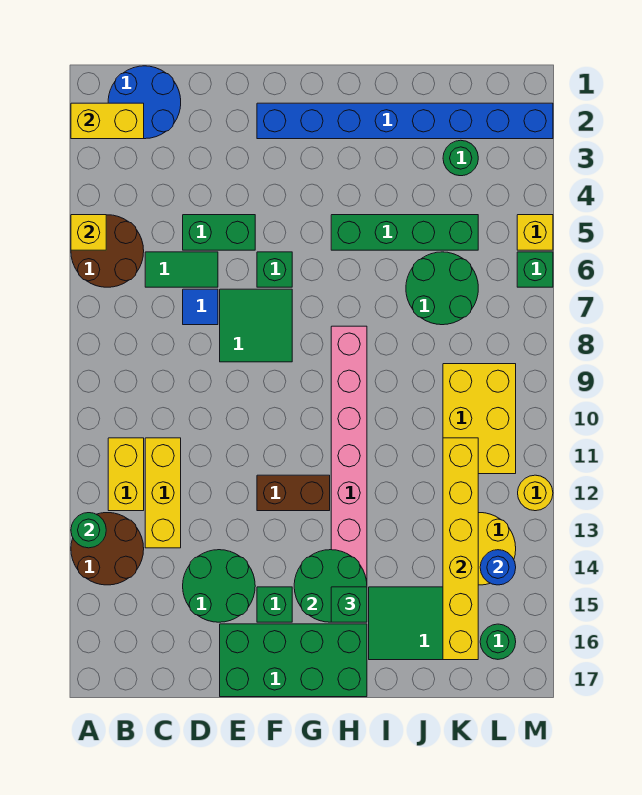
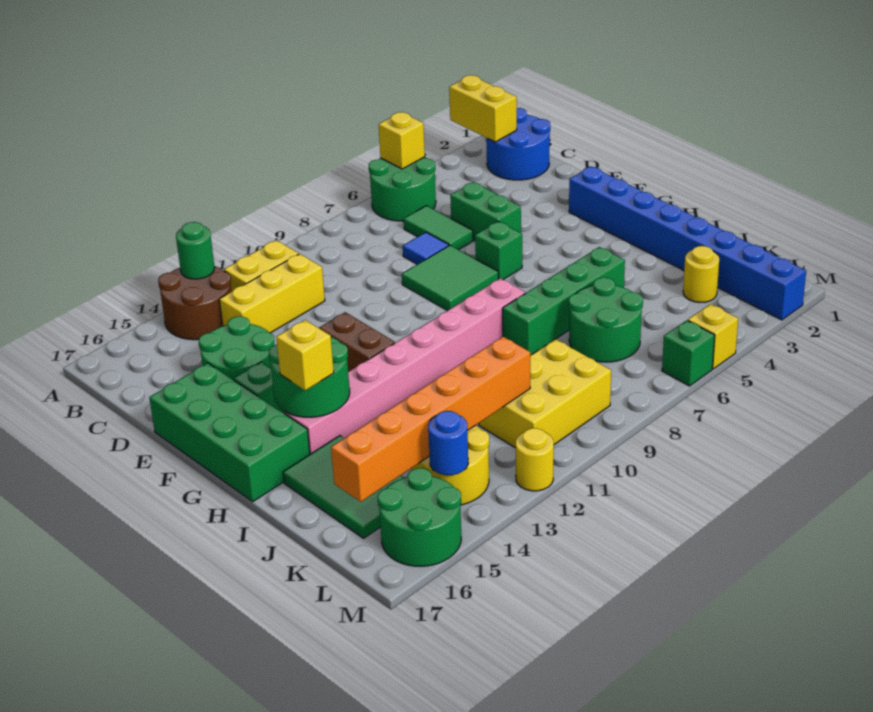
brown round brick A5:B6 level 1 -> green round brick A5:B6 level 1
green brick H5:K5 level 1 -> green brick I5:I8 level 1
green brick H15 level 3 -> yellow brick H15 level 3
green round brick K3 level 1 -> yellow round brick K3 level 1
yellow brick K11:K16 level 2 -> orange brick K11:K16 level 2
green round brick L16 level 1 -> green round brick L15:M16 level 1

